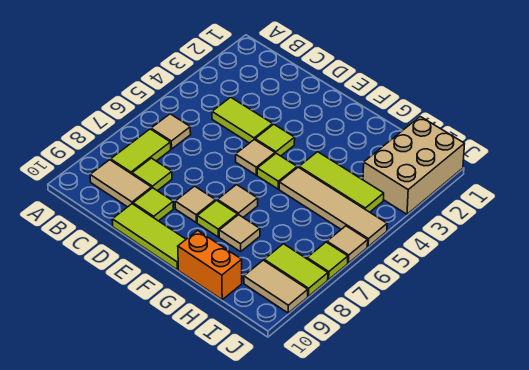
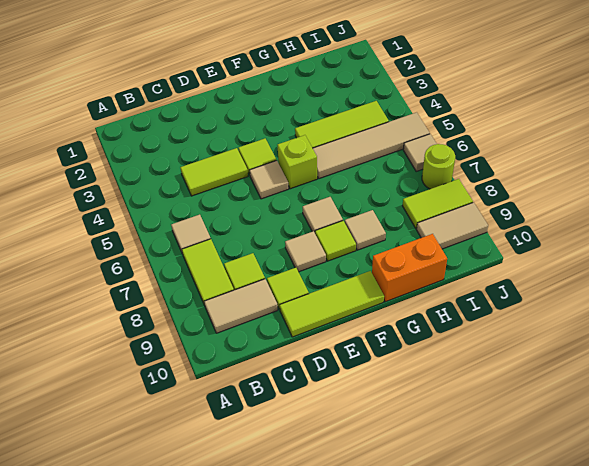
lime tile F5 level 1 -> lime brick F5 level 1
tan brick I1:J3 level 1 -> none
lime tile J7 level 1 -> lime round brick J7 level 1

